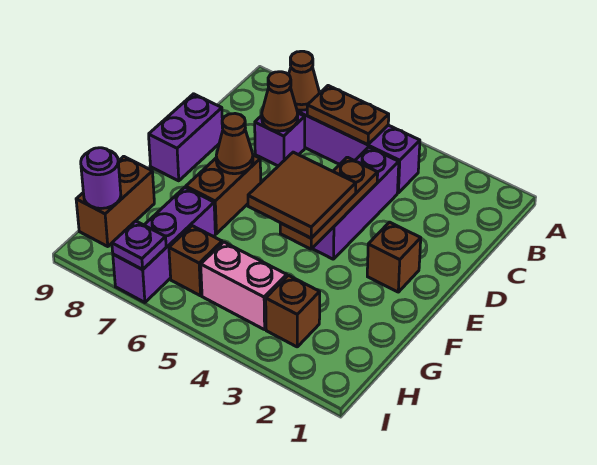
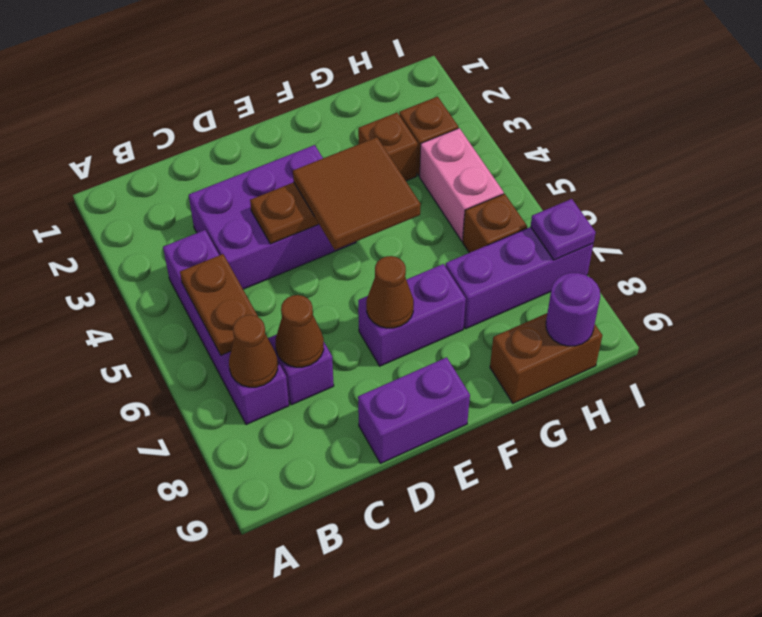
purple brick C4:E4 level 1 -> purple brick C3:E4 level 1
brown brick E2 level 1 -> brown brick G3 level 1
brown brick E7:F7 level 1 -> purple brick E7:F7 level 1

